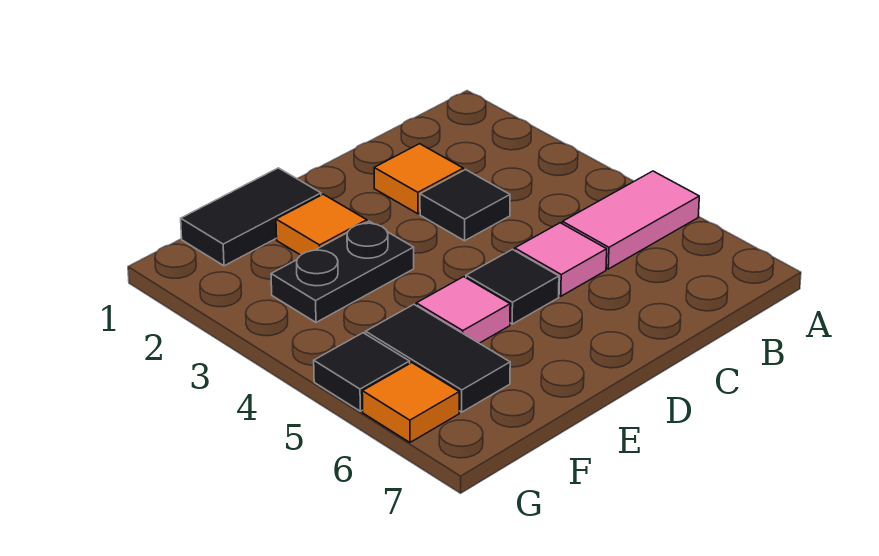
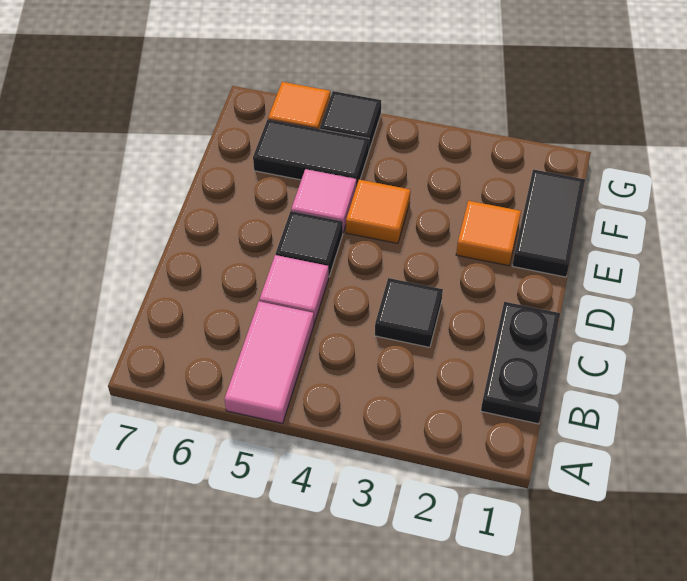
orange tile C2 level 1 -> orange tile E4 level 1
black plate E3:F3 level 1 -> black plate B1:C1 level 1

